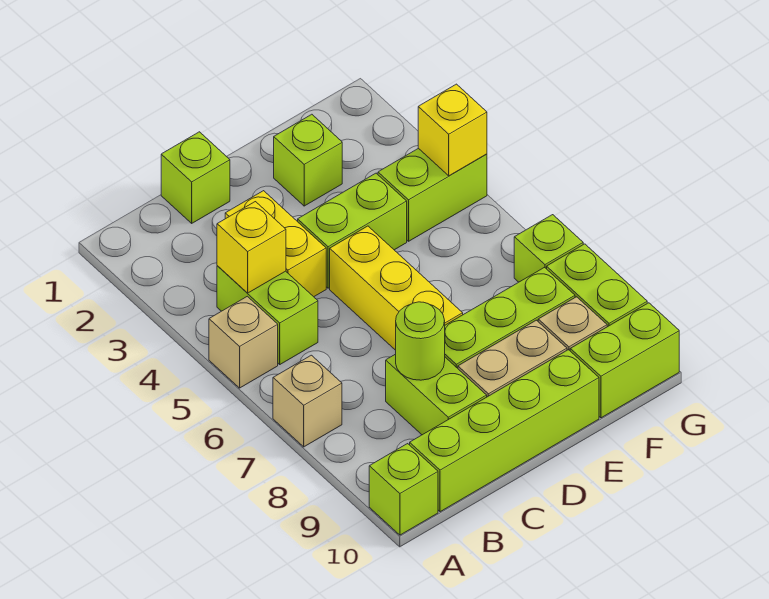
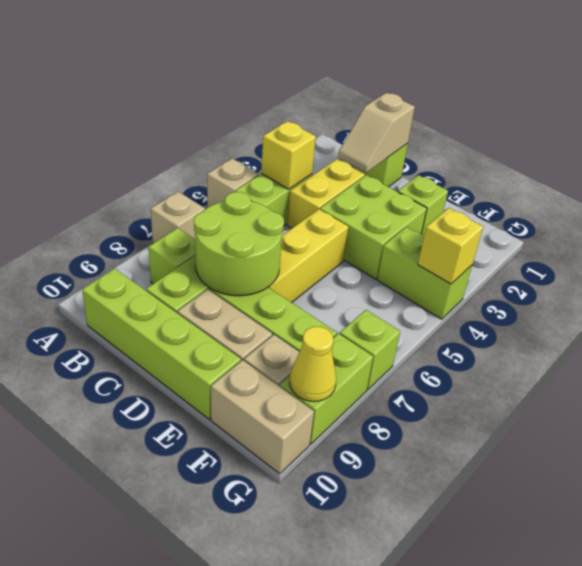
lime brick A10 level 1 -> lime brick B8 level 1
none -> tan slope C1:C2 level 2 top 1
lime round brick C8 level 2 -> lime round brick C7:D8 level 2
lime brick D4:E4 level 1 -> lime brick D3:E4 level 1
lime brick F10:G10 level 1 -> tan brick F10:G10 level 1
none -> yellow cone G9 level 2

